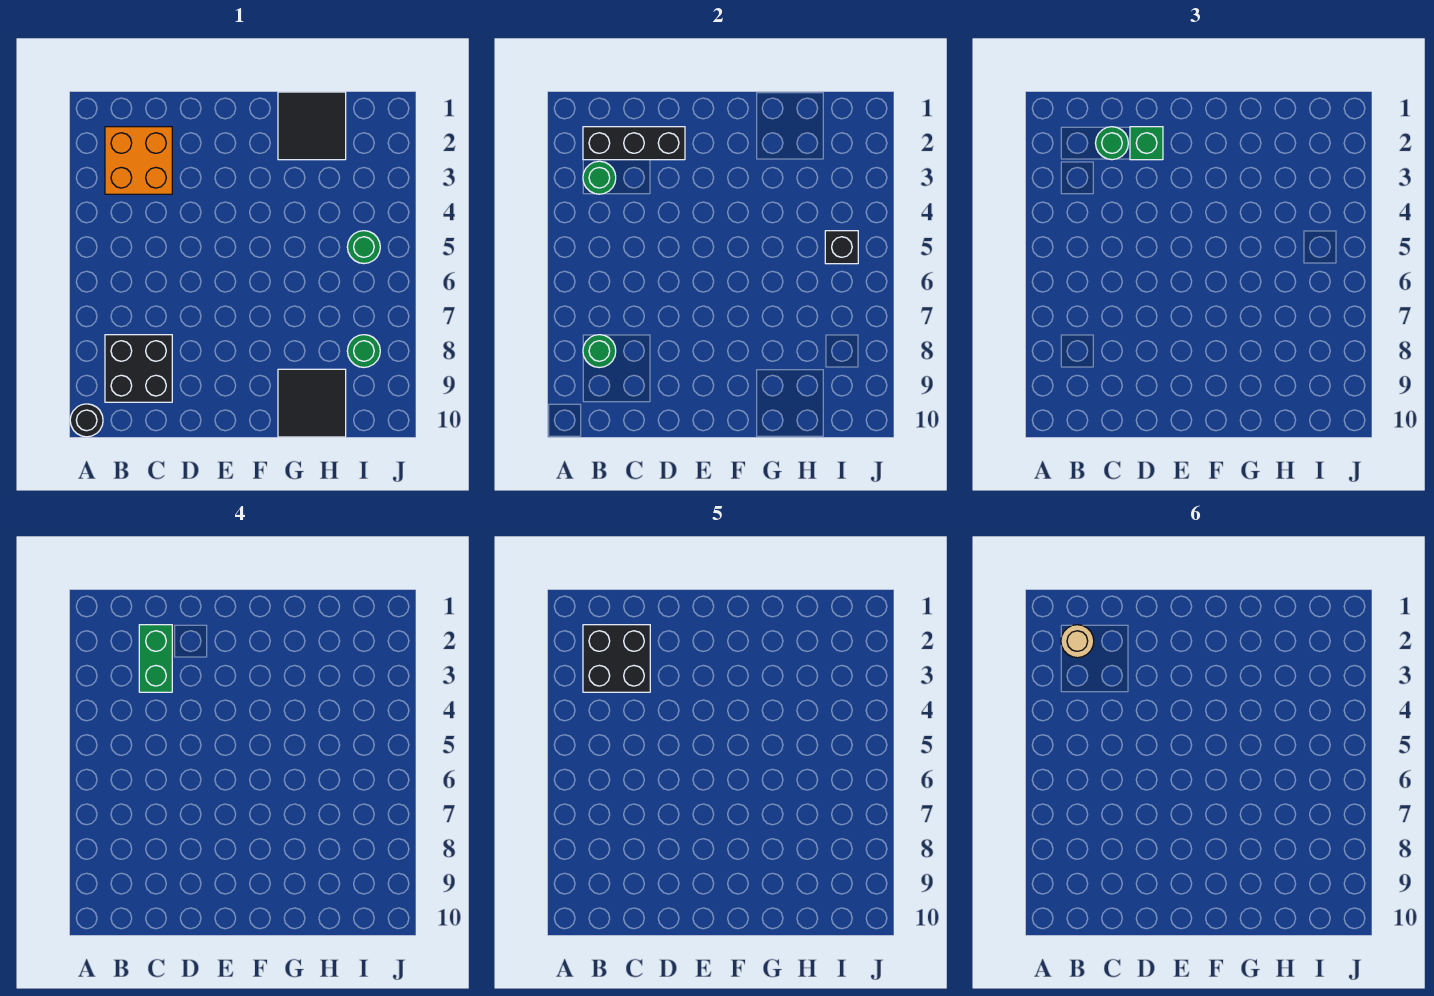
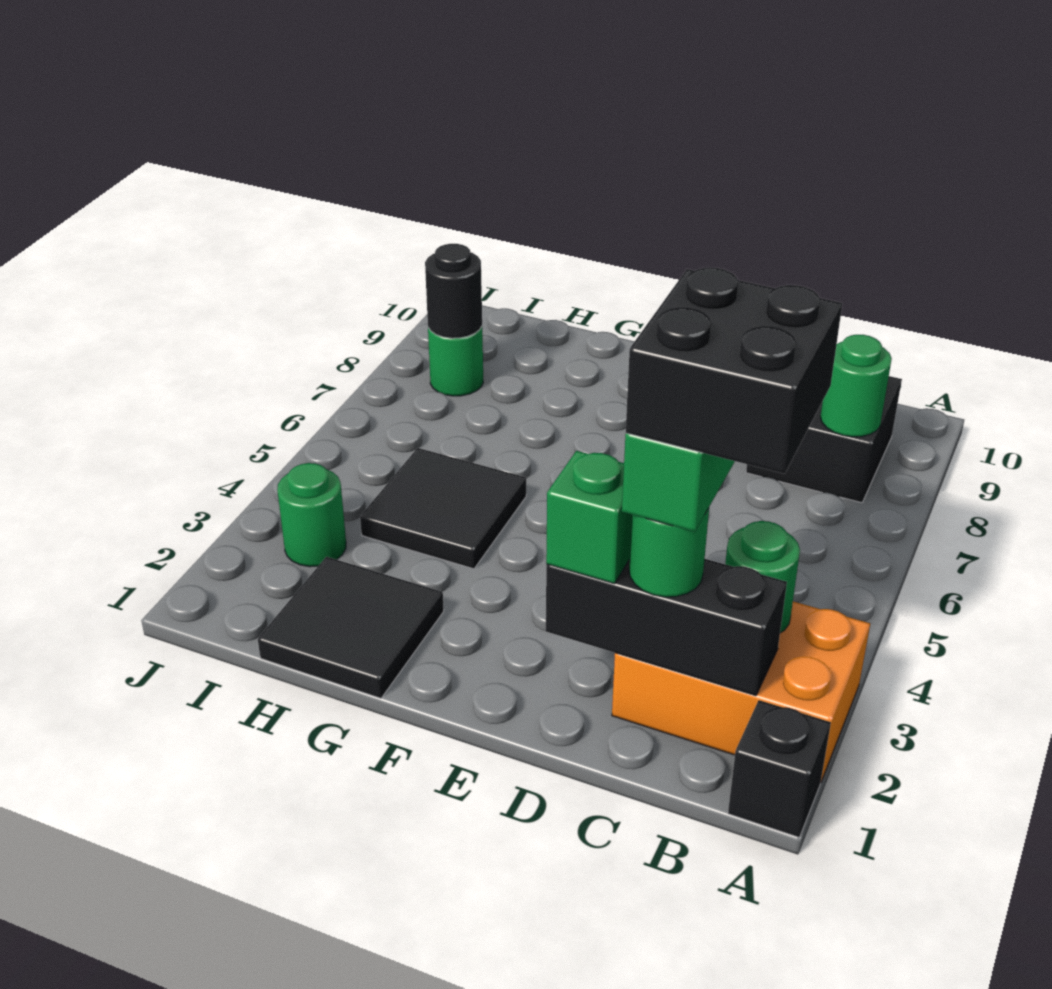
black round brick A10 level 1 -> black round brick I8 level 2
orange brick B2:C3 level 1 -> orange brick A2:C3 level 1
tan round brick B2 level 6 -> none
black tile G9:H10 level 1 -> black tile G4:H5 level 1
green round brick I5 level 1 -> green round brick I3 level 1
black brick I5 level 2 -> black brick A1 level 1

